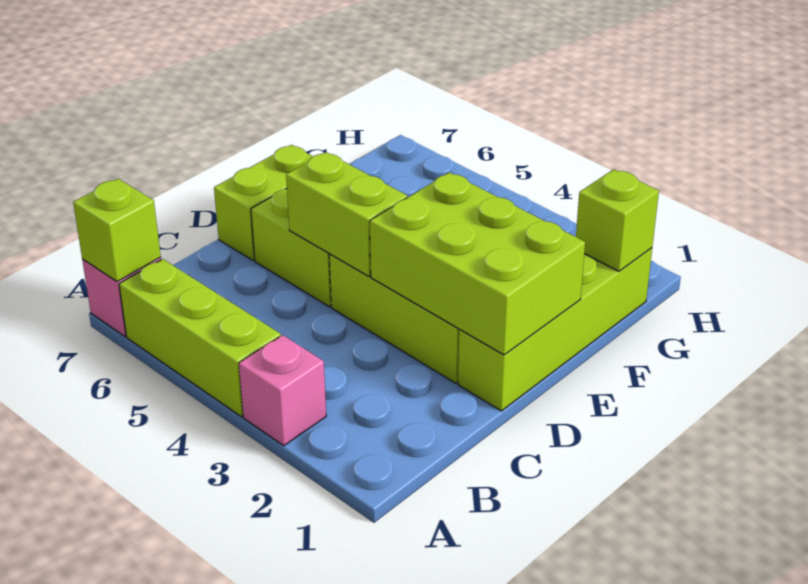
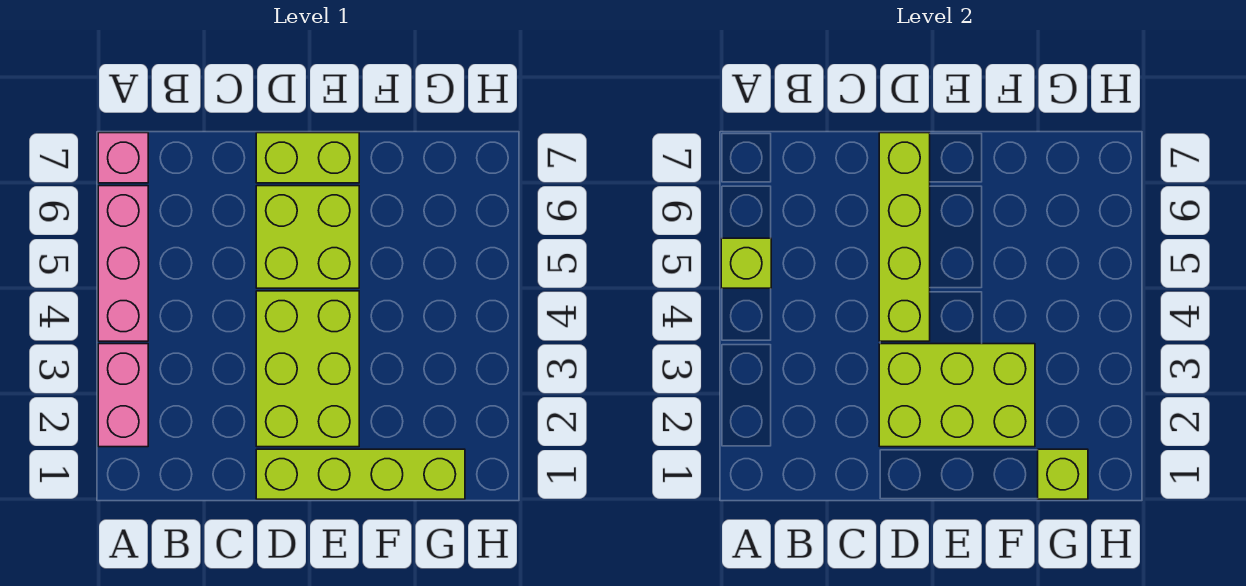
pink brick A3 level 1 -> pink brick A2:A3 level 1
lime brick A4:A6 level 1 -> pink brick A4:A6 level 1
lime brick A7 level 2 -> lime brick A5 level 2
lime brick D1:E3 level 2 -> lime brick D2:F3 level 2
lime brick D4:D5 level 2 -> lime brick D4:D7 level 2

